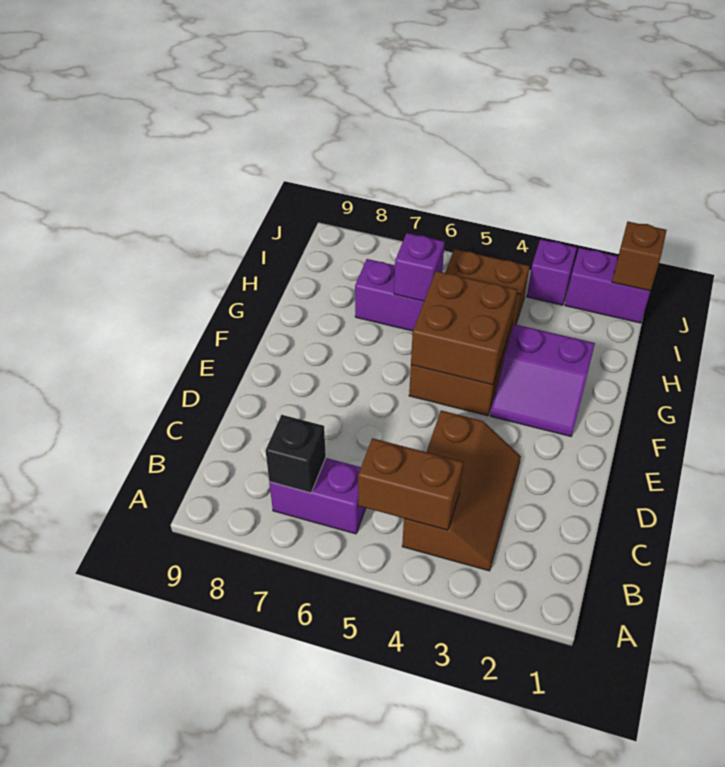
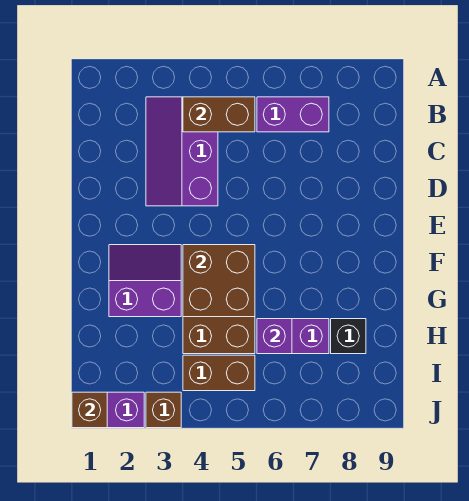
brown slope B3:D4 level 1 top 4 -> purple slope B3:D4 level 1 top 4
black brick B7 level 2 -> black brick H8 level 1
purple brick J3 level 1 -> brown brick J3 level 1

